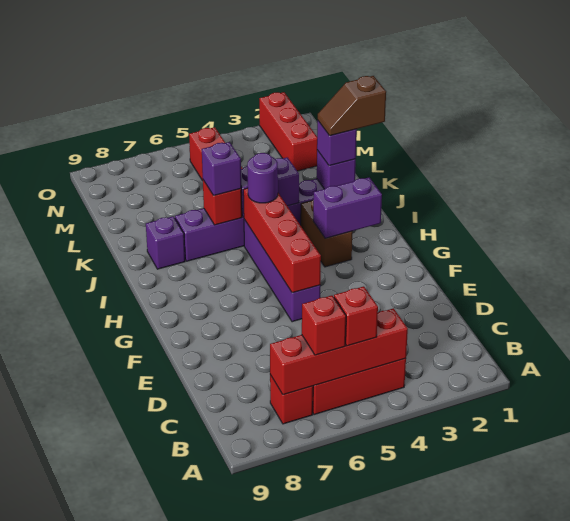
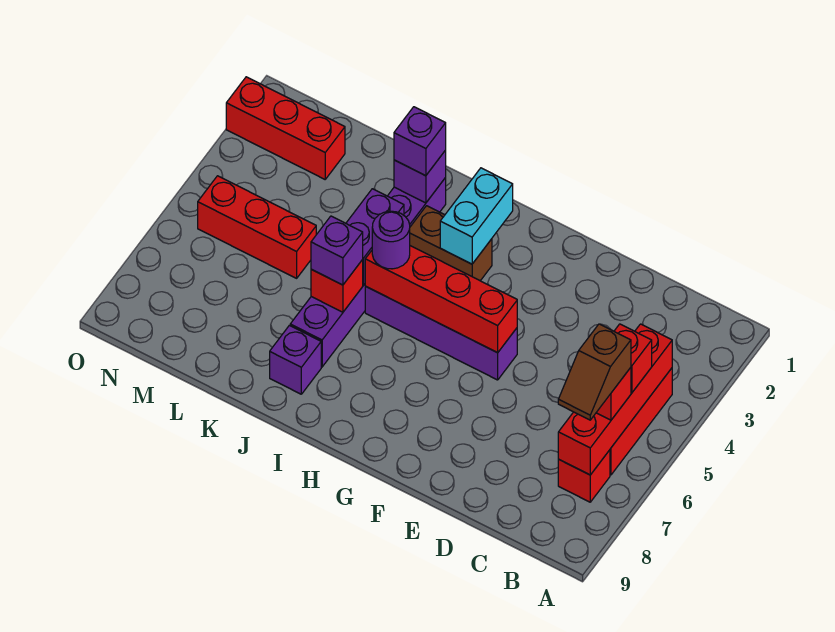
purple brick H2:H3 level 2 -> cyan brick H2:H3 level 2
brown slope J1:J2 level 4 top 1 -> brown slope B6:B7 level 4 top 6

